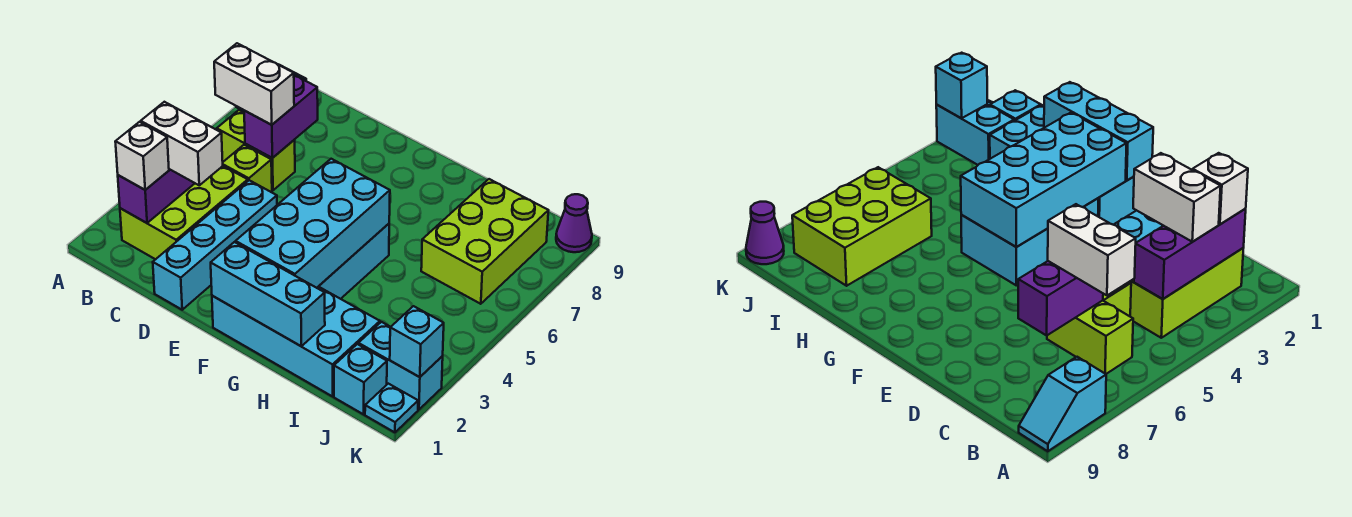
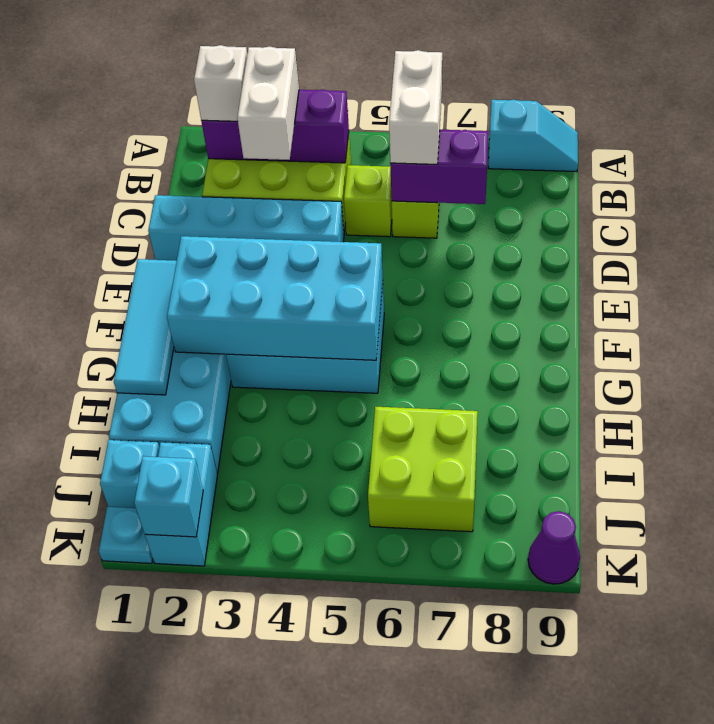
cyan brick F1:H1 level 2 -> cyan tile F1:H1 level 2
lime brick I6:J8 level 1 -> lime brick I6:J7 level 1

